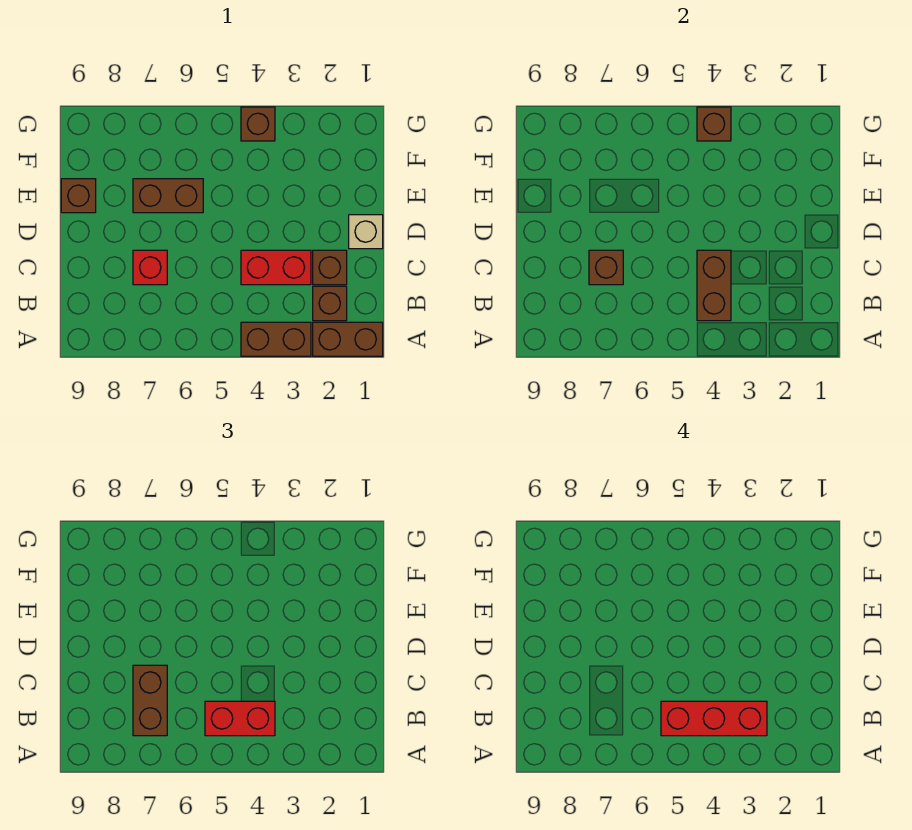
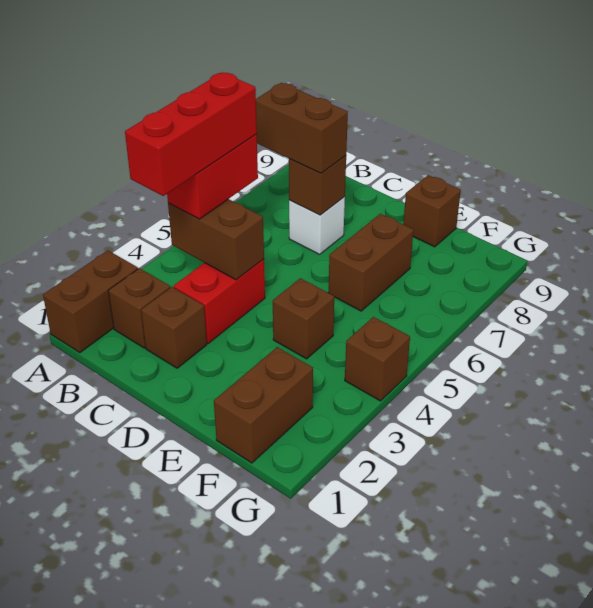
brown brick A3:A4 level 1 -> brown brick F1:F2 level 1
red brick C7 level 1 -> white brick C7 level 1
tan brick D1 level 1 -> none
brown brick G4 level 2 -> brown brick E4 level 1

